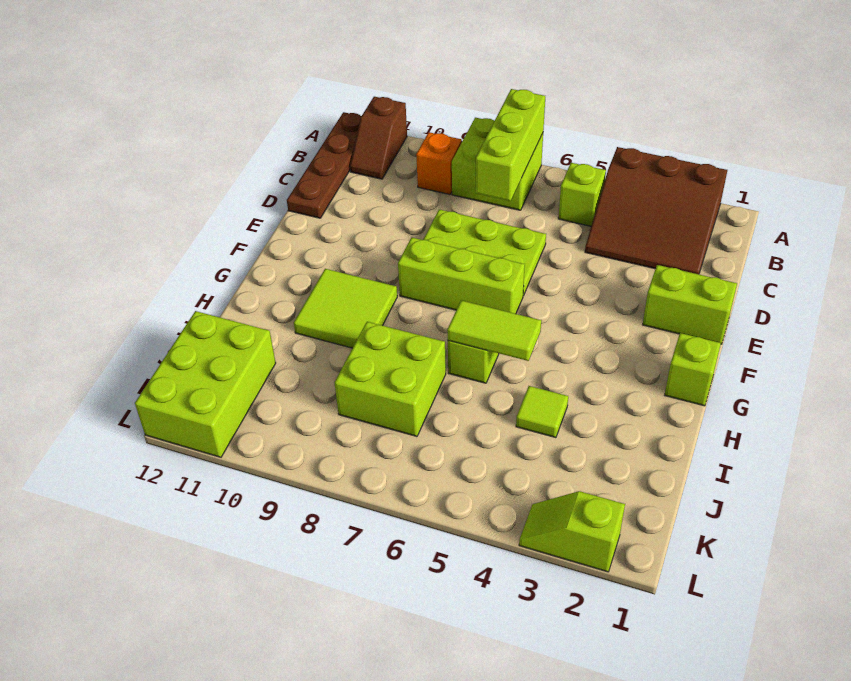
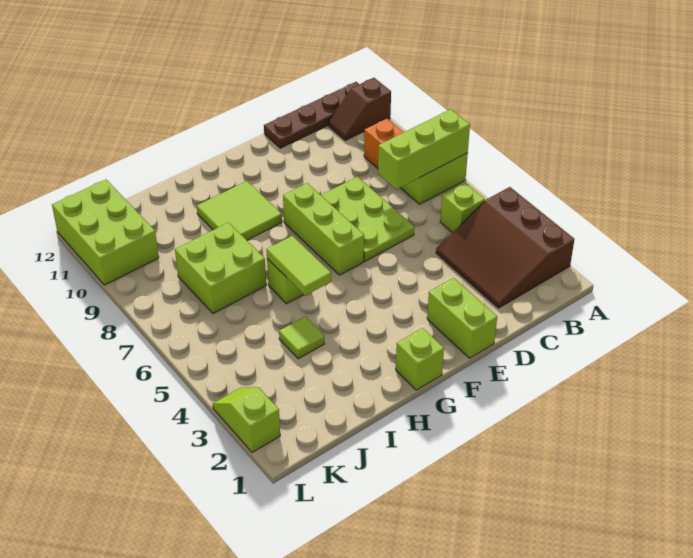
lime brick J11:L12 level 1 -> lime brick K10:L12 level 1

